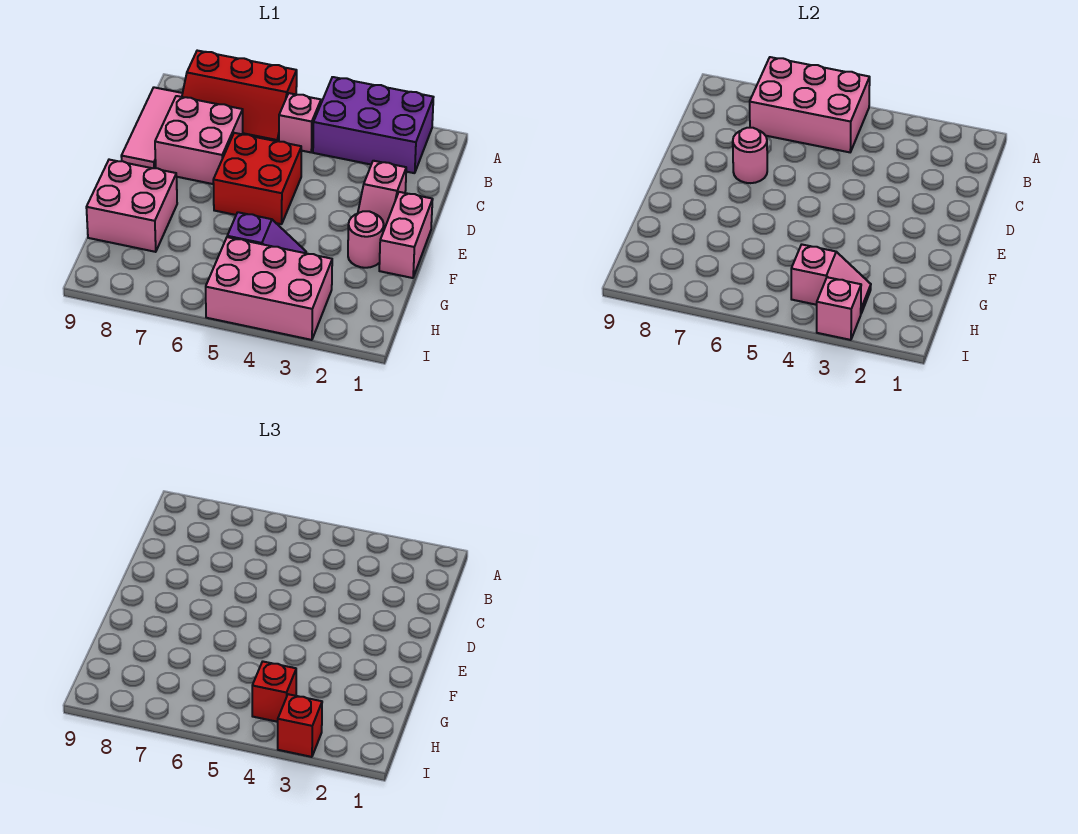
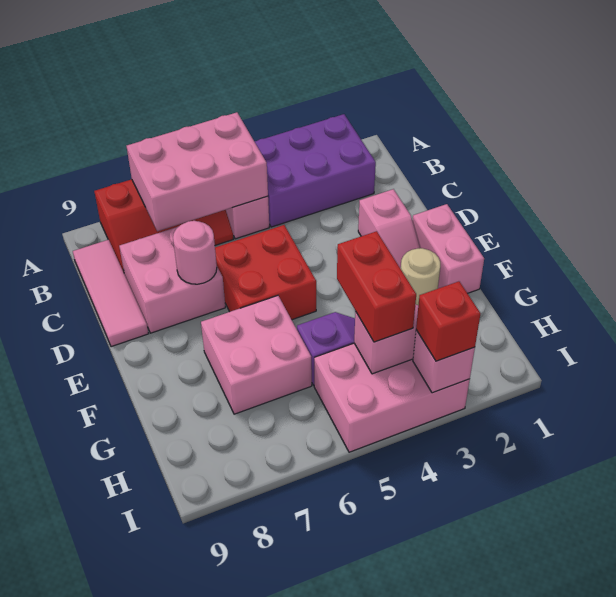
pink round brick F2 level 1 -> tan round brick F2 level 1
pink brick F8:G9 level 1 -> pink brick F6:G7 level 1
red brick H4 level 3 -> red brick G4:H4 level 3

